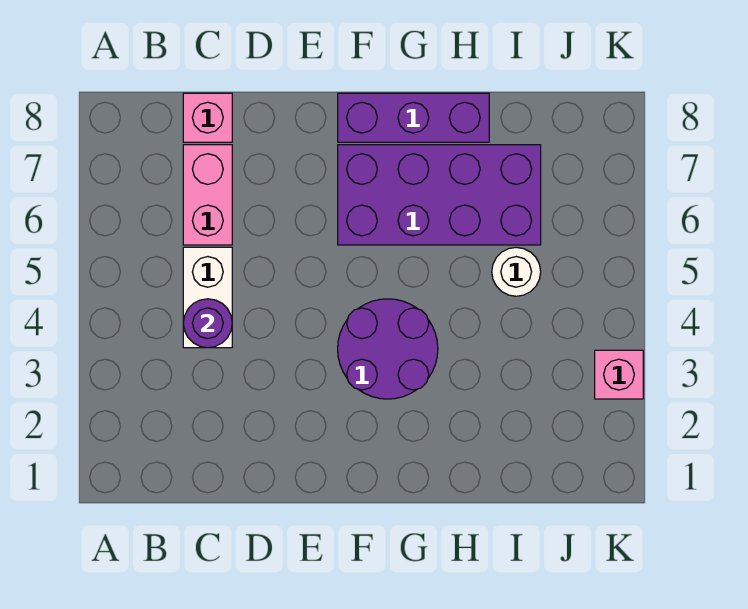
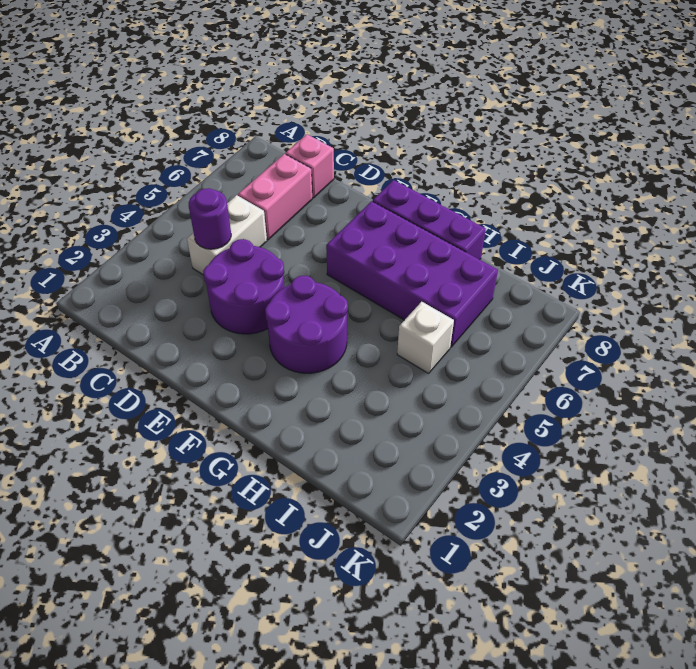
none -> purple round brick D3:E4 level 1
white round brick I5 level 1 -> white brick I5 level 1
pink brick K3 level 1 -> none

